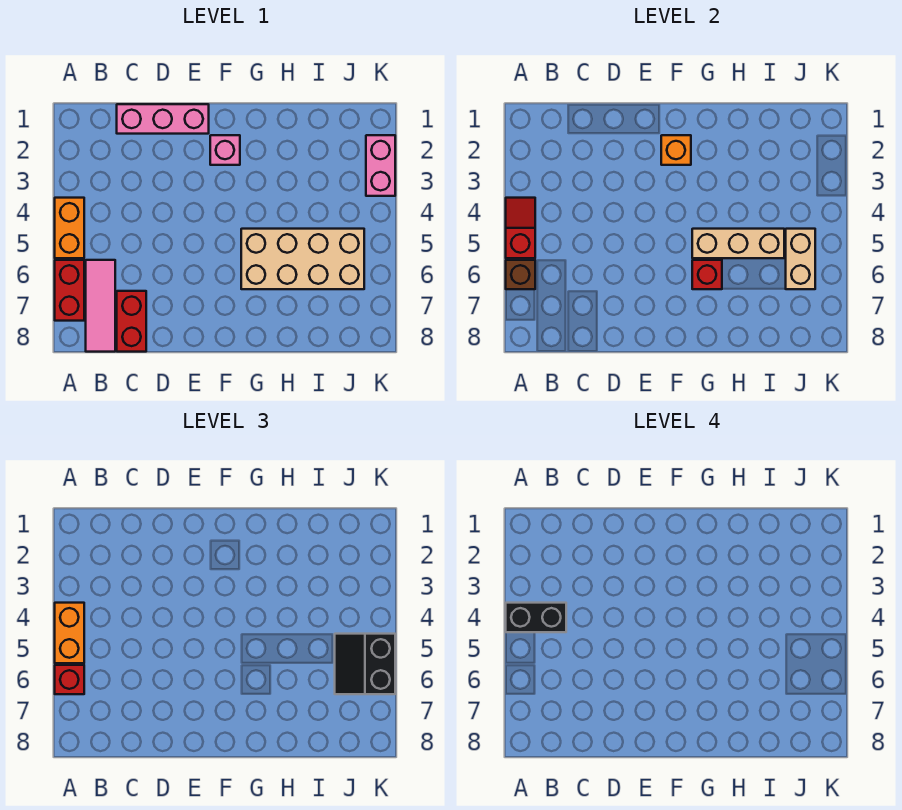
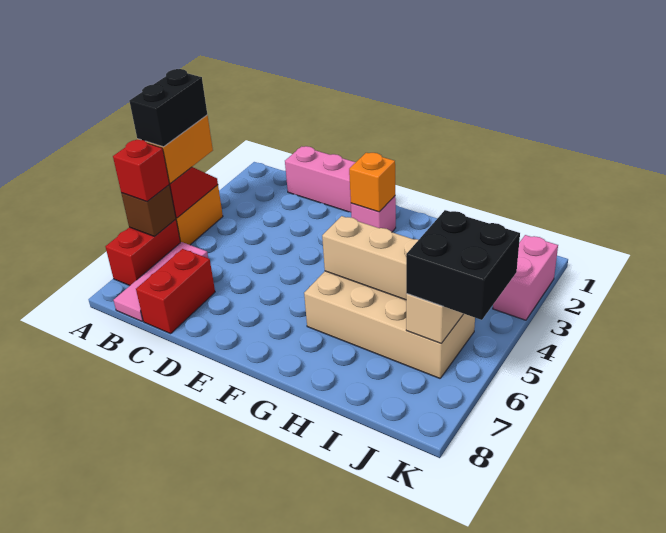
black brick A4:B4 level 4 -> black brick A4:A5 level 4
red brick G6 level 2 -> none
black slope J5:K6 level 3 top K -> black brick J5:K6 level 3

